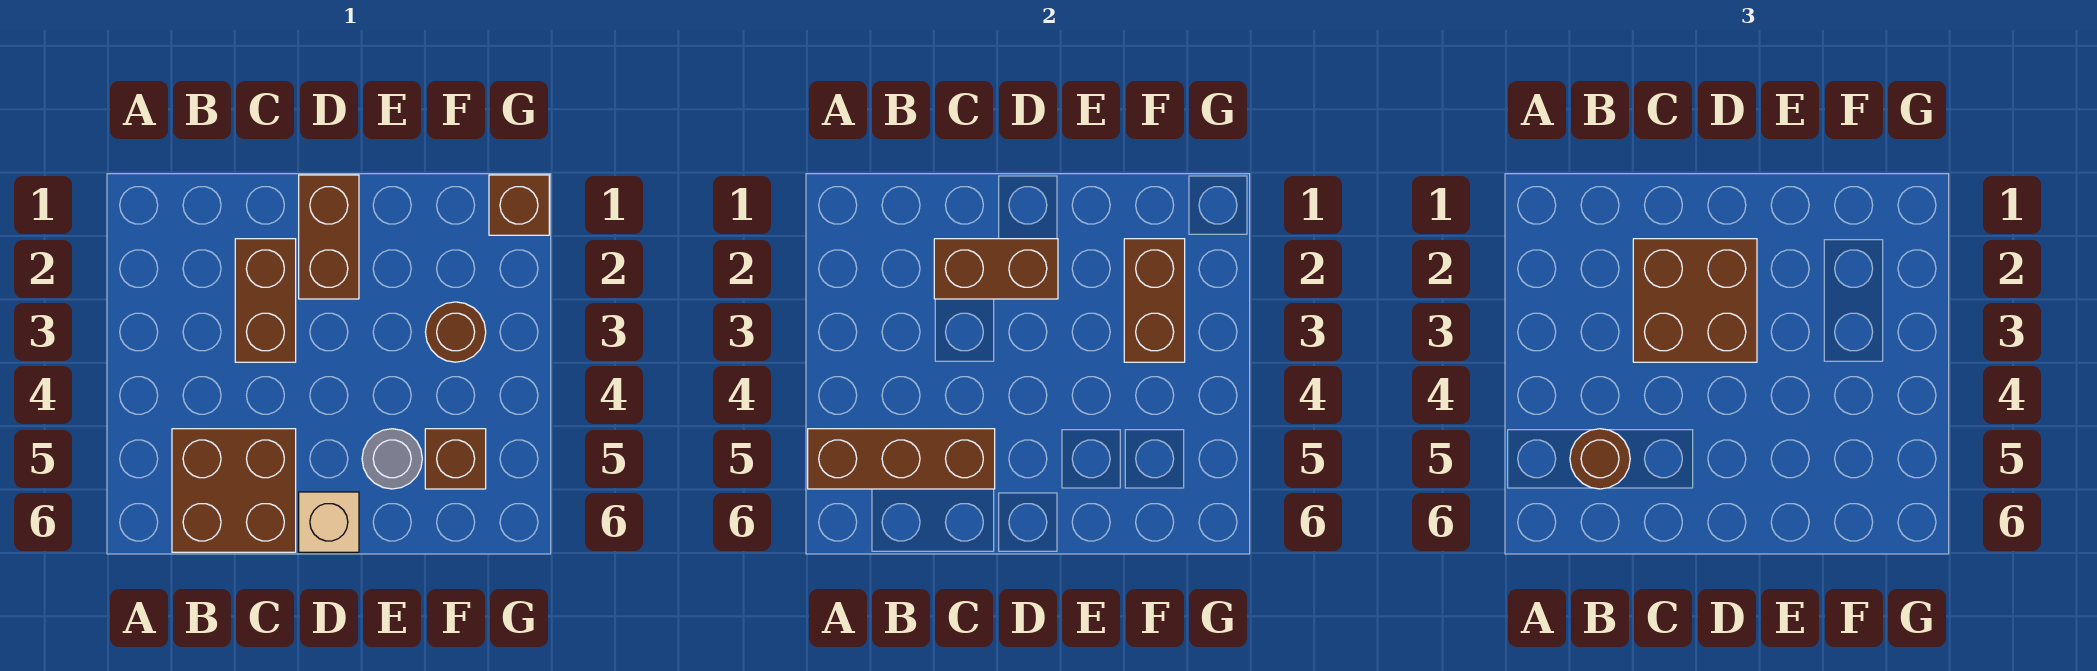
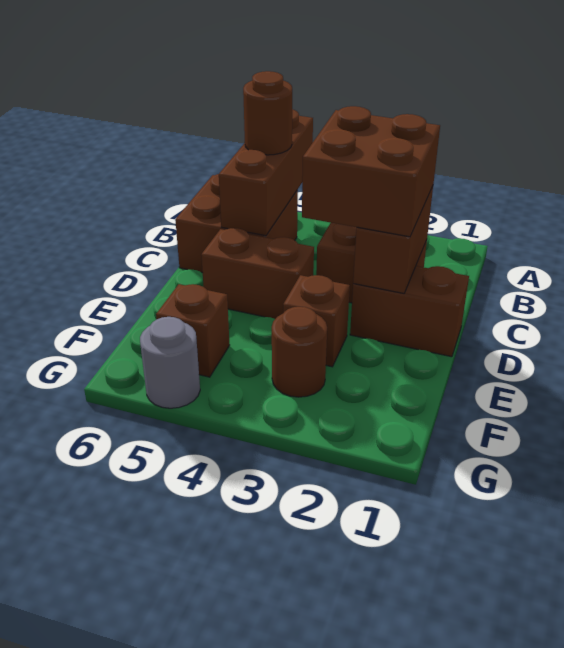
tan brick D6 level 1 -> none
grey round brick E5 level 1 -> grey round brick G5 level 1
brown brick F2:F3 level 2 -> brown brick D4:D5 level 1
brown brick G1 level 1 -> brown brick E3 level 1

